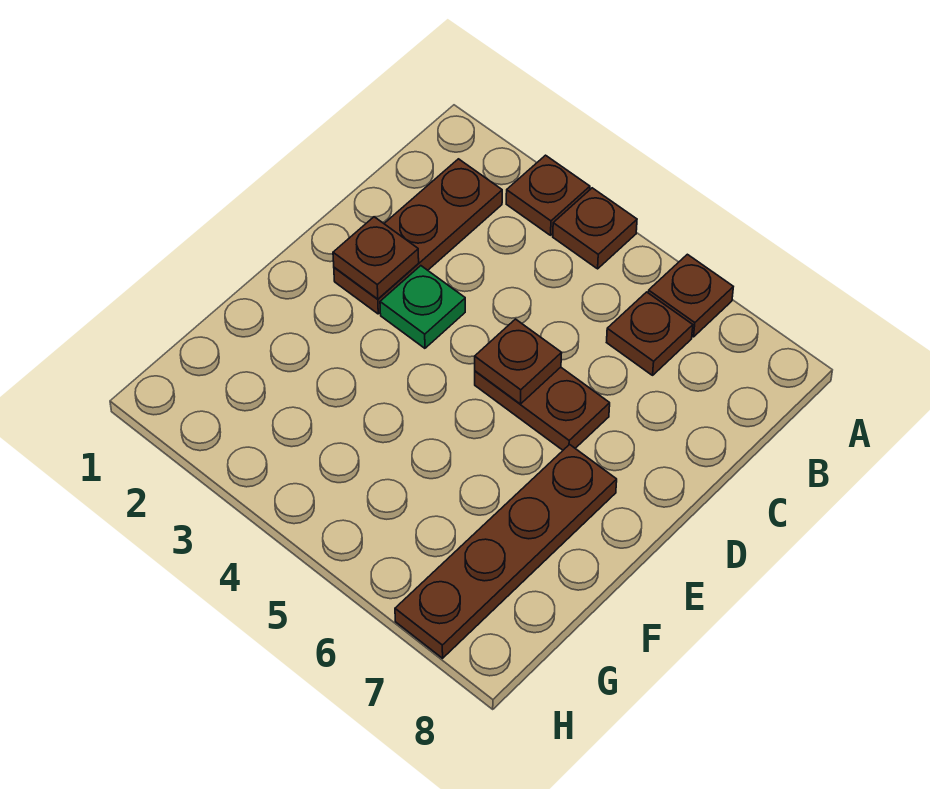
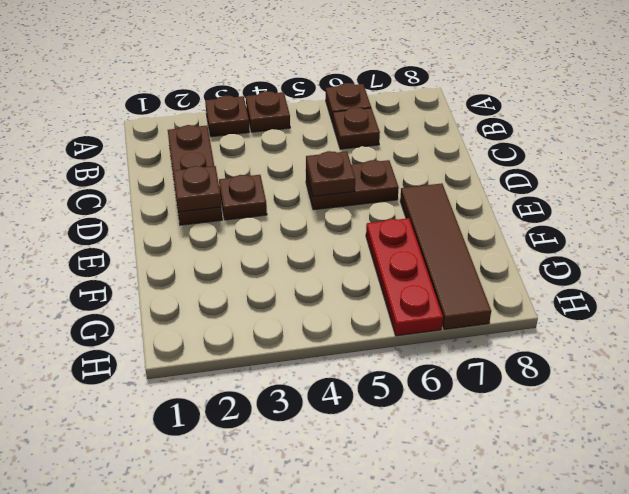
green plate D3 level 1 -> brown plate D3 level 1
brown plate E7:H7 level 1 -> brown tile E7:H7 level 1
none -> red plate F6:H6 level 1

